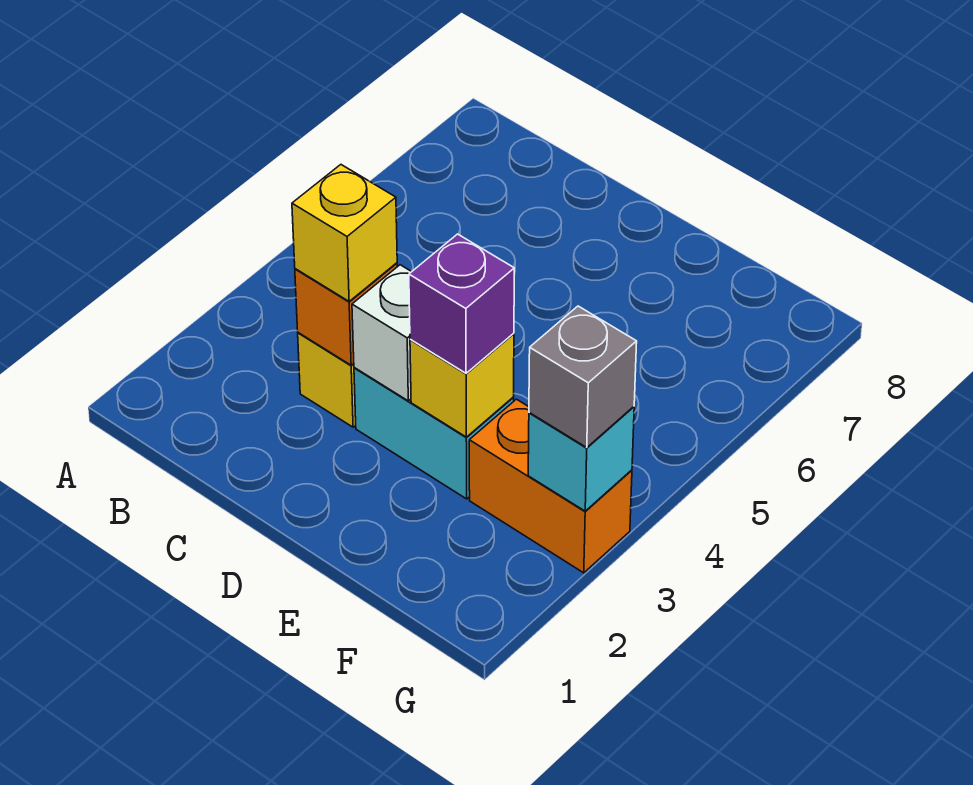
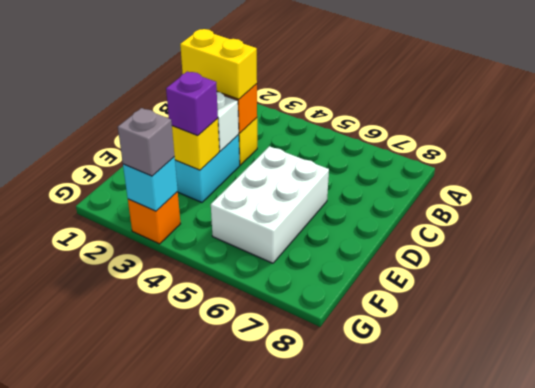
yellow brick C3 level 3 -> yellow brick C2:C3 level 3
none -> white brick D5:F6 level 1
orange brick F3:G3 level 1 -> orange brick G3 level 1

